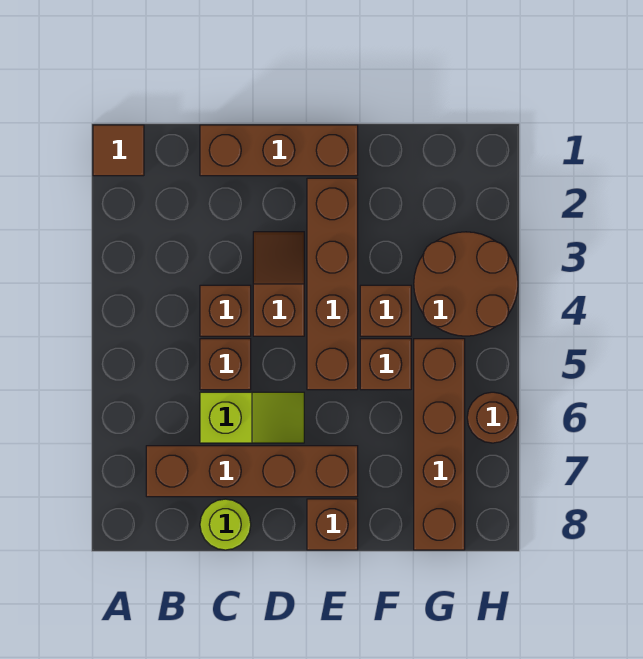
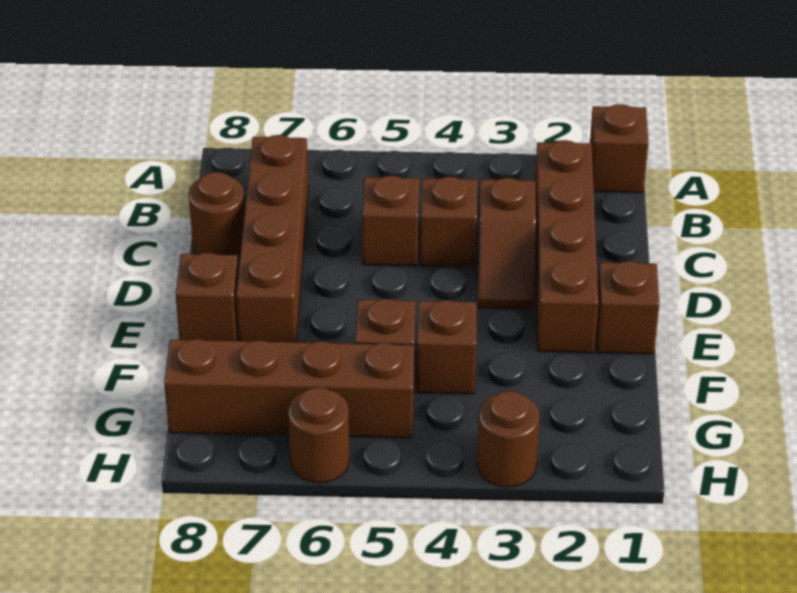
brown tile A1 level 1 -> brown brick A1 level 1
brown brick C1:E1 level 1 -> brown brick E1 level 1
lime slope C6:D6 level 1 top C -> none
lime round brick C8 level 1 -> brown round brick C8 level 1
brown slope D3:D4 level 1 top 4 -> brown slope C3:D3 level 1 top C
brown brick E2:E5 level 1 -> brown brick B2:E2 level 1
brown round brick G3:H4 level 1 -> brown round brick H3 level 1

